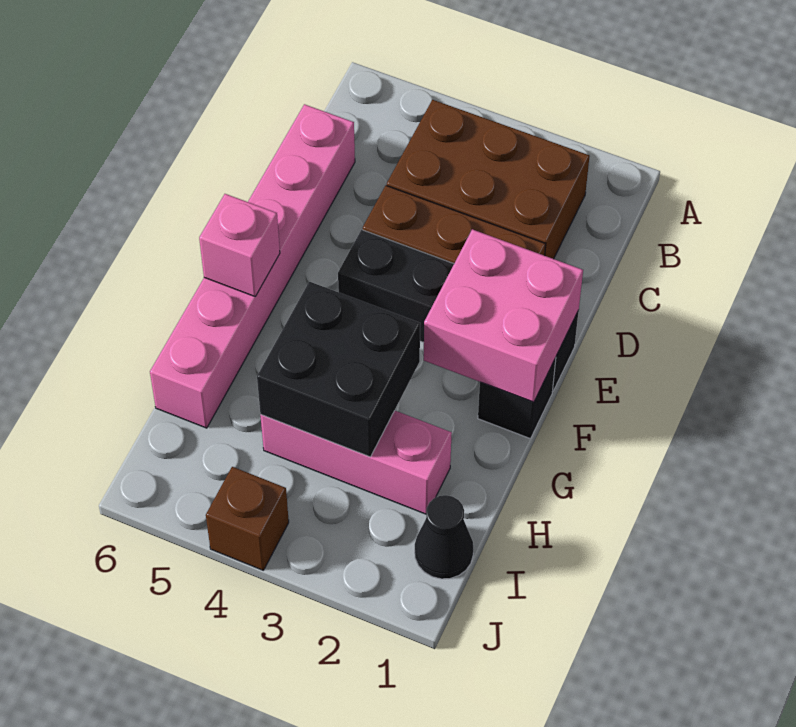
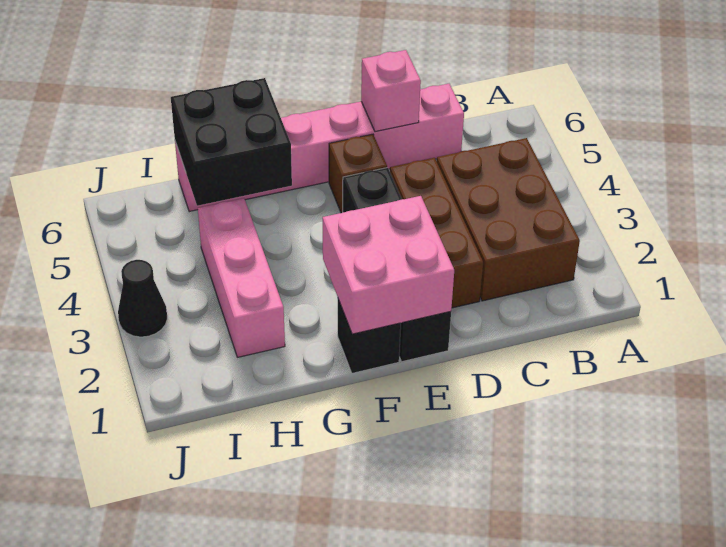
pink brick F6 level 2 -> pink brick D6 level 2
black brick G3:H4 level 2 -> black brick G5:H6 level 2
black cone I1 level 1 -> black cone J3 level 1
brown brick J4 level 1 -> brown brick E5 level 1

